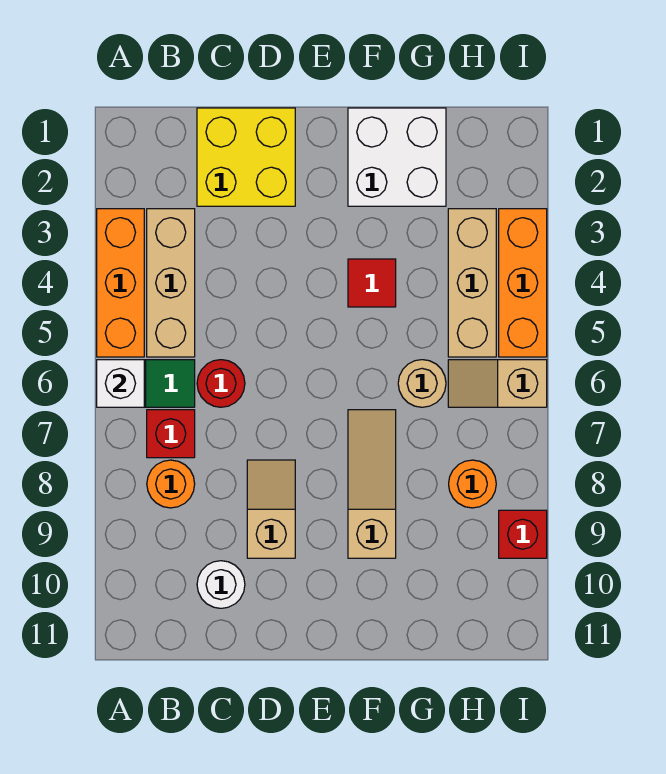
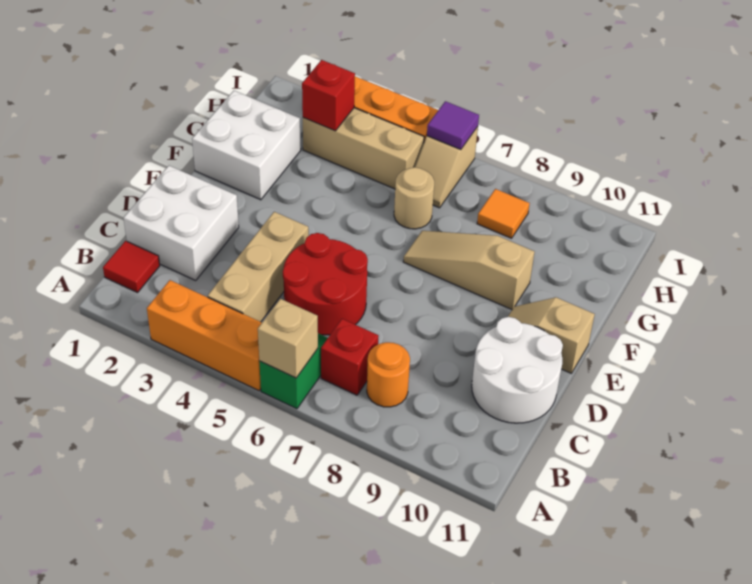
white brick A6 level 2 -> tan brick A6 level 2
tan brick B3:B5 level 1 -> tan brick B4:D4 level 1
yellow brick C1:D2 level 1 -> white brick C1:D2 level 1
red round brick C6 level 1 -> red round brick C5:D6 level 1
white round brick C10 level 1 -> white round brick C10:D11 level 1
tan slope D8:D9 level 1 top 9 -> tan slope E10:E11 level 1 top 11
red tile F4 level 1 -> red tile B1 level 1
orange round brick H8 level 1 -> orange tile H8 level 1
none -> purple tile I6 level 2
red brick I9 level 1 -> red brick H3 level 2

